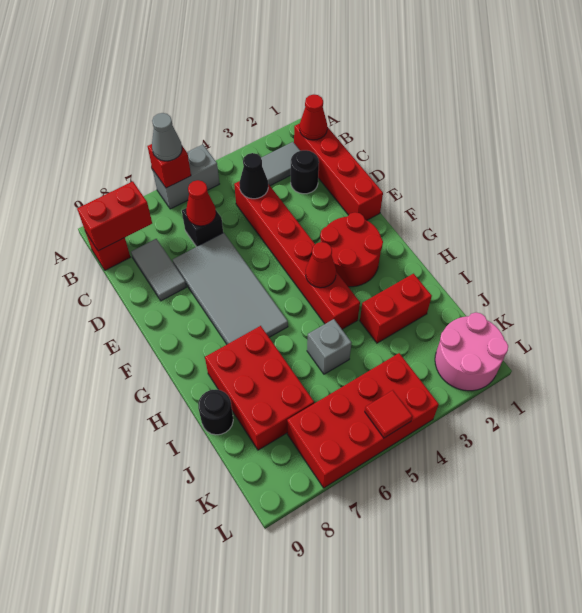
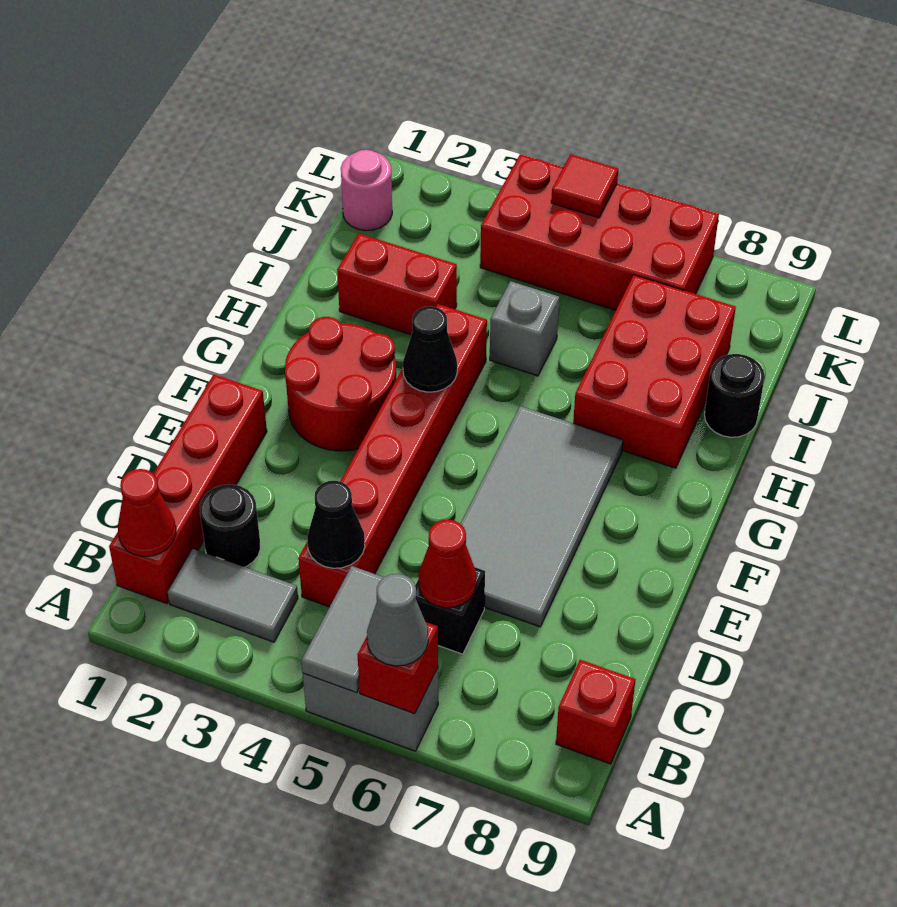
red brick B8:B9 level 2 -> none
grey tile C8:D8 level 1 -> grey tile A5:B5 level 2
red cone G4 level 2 -> black cone G4 level 2
pink round brick K1:L2 level 1 -> pink round brick K1 level 1

